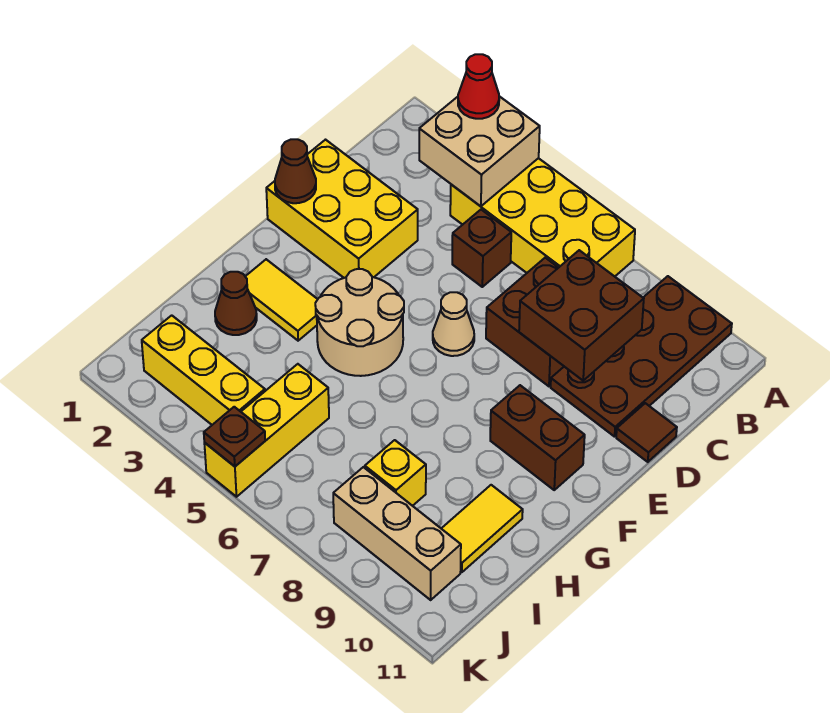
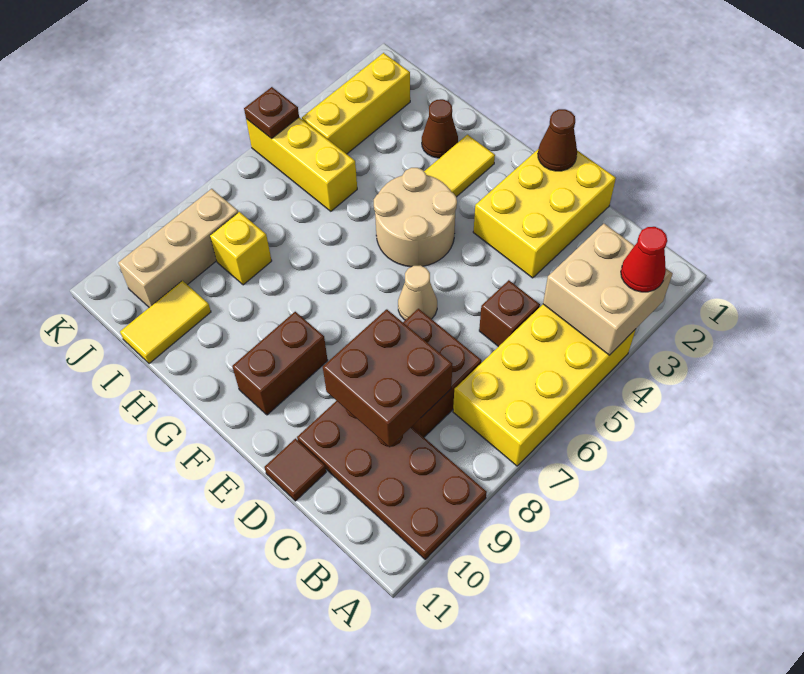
yellow tile H10:I10 level 1 -> yellow tile I10:I11 level 1

